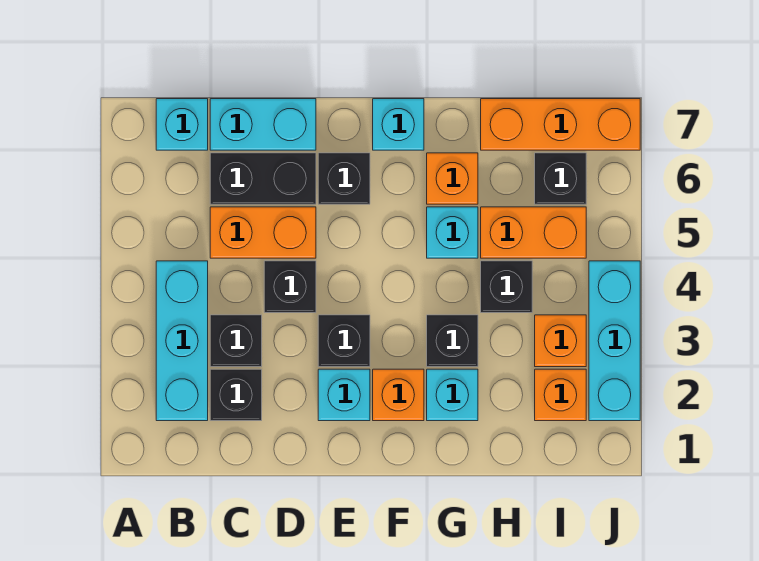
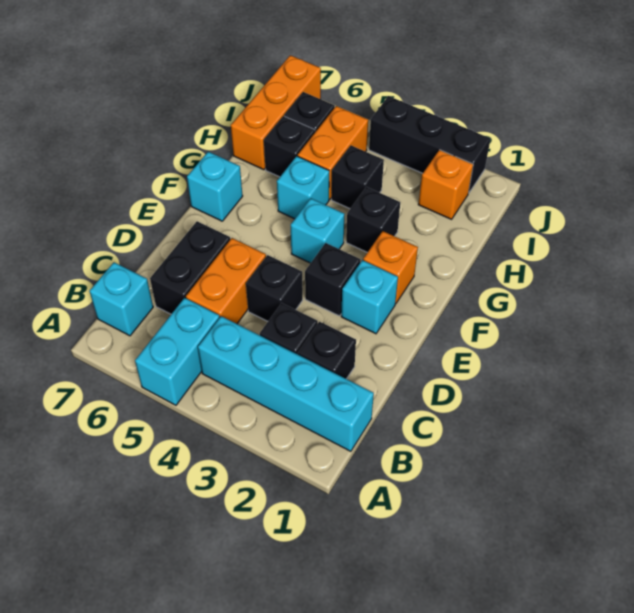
cyan brick B2:B4 level 1 -> cyan brick B1:B4 level 1
cyan brick C7:D7 level 1 -> cyan brick A5:B5 level 1
black brick E6 level 1 -> black brick H6 level 1
cyan brick G2 level 1 -> cyan brick F4 level 1
orange brick G6 level 1 -> none
orange brick I3 level 1 -> none
cyan brick J2:J4 level 1 -> black brick J2:J4 level 1

